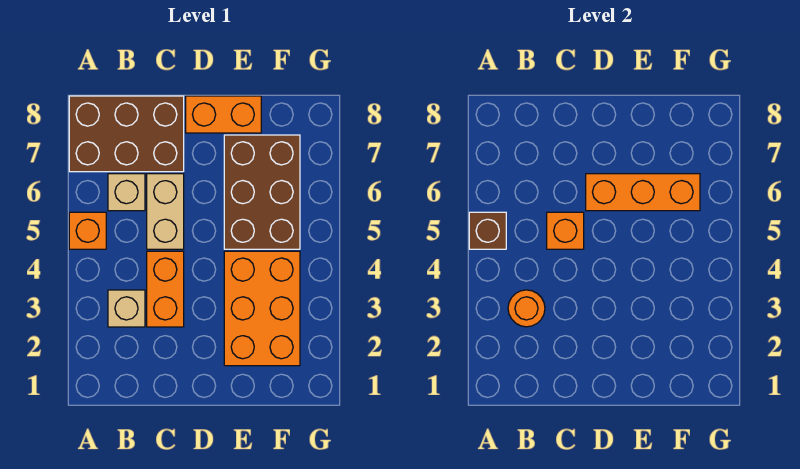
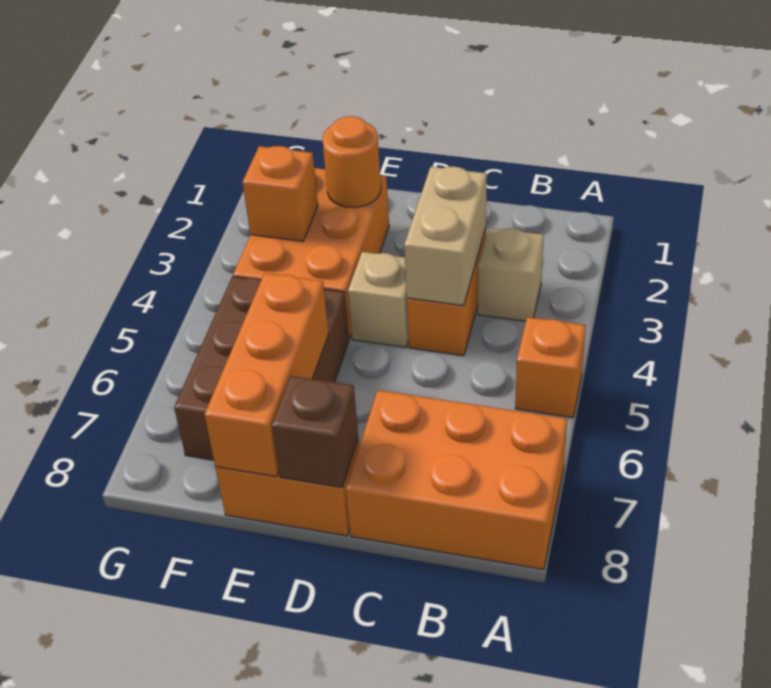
brown brick A5 level 2 -> brown brick D8 level 2
brown brick A7:C8 level 1 -> orange brick A7:C8 level 1
orange round brick B3 level 2 -> orange round brick E2 level 2
tan brick B6 level 1 -> tan brick D4 level 1
tan brick C5:C6 level 1 -> tan brick C3:C4 level 2
orange brick C5 level 2 -> orange brick F3 level 2
orange brick D6:F6 level 2 -> orange brick E6:E8 level 2

